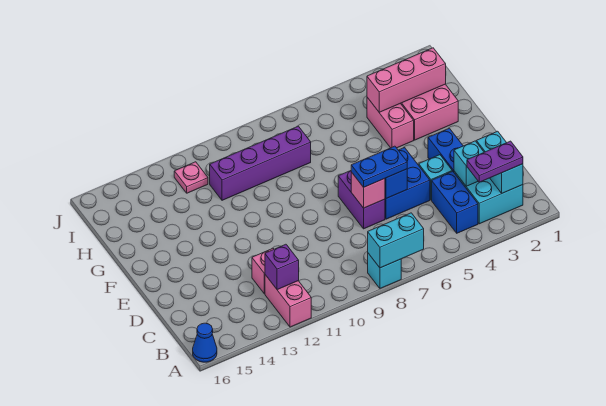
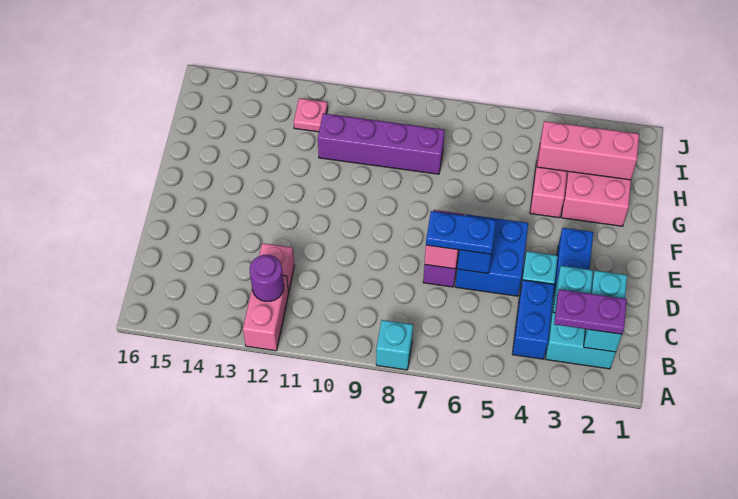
cyan brick A7:A8 level 2 -> none
blue cone A16 level 1 -> none
purple brick B12 level 2 -> purple round brick B12 level 2

